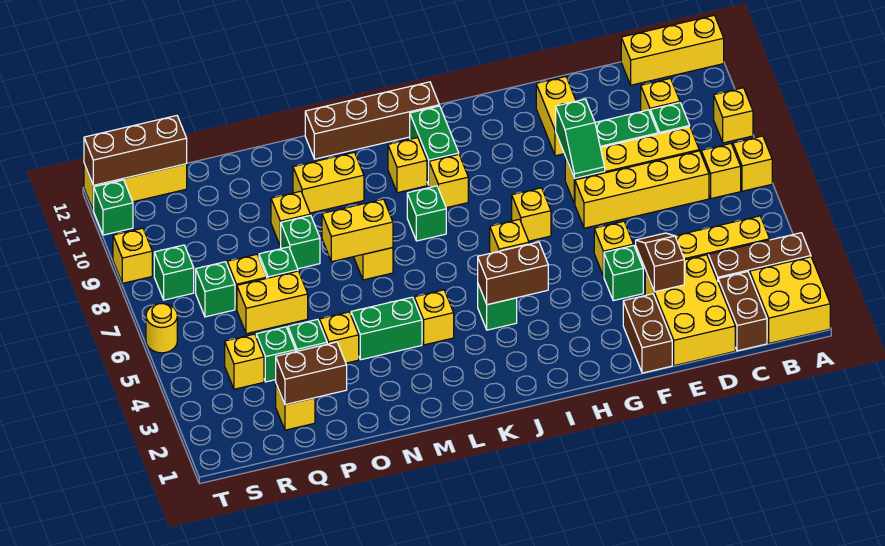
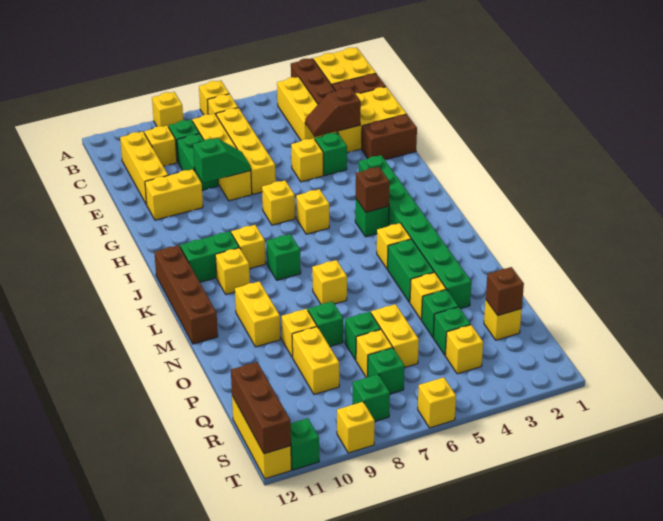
yellow brick A12:C12 level 1 -> yellow brick C11:E11 level 1
none -> green brick H3:O3 level 1
brown brick I4:J4 level 2 -> brown brick J4 level 2
yellow brick M7:N7 level 2 -> yellow brick P9:Q9 level 1
brown brick P2:Q2 level 2 -> brown brick Q2 level 2
yellow round brick T6 level 1 -> yellow brick T6 level 1

